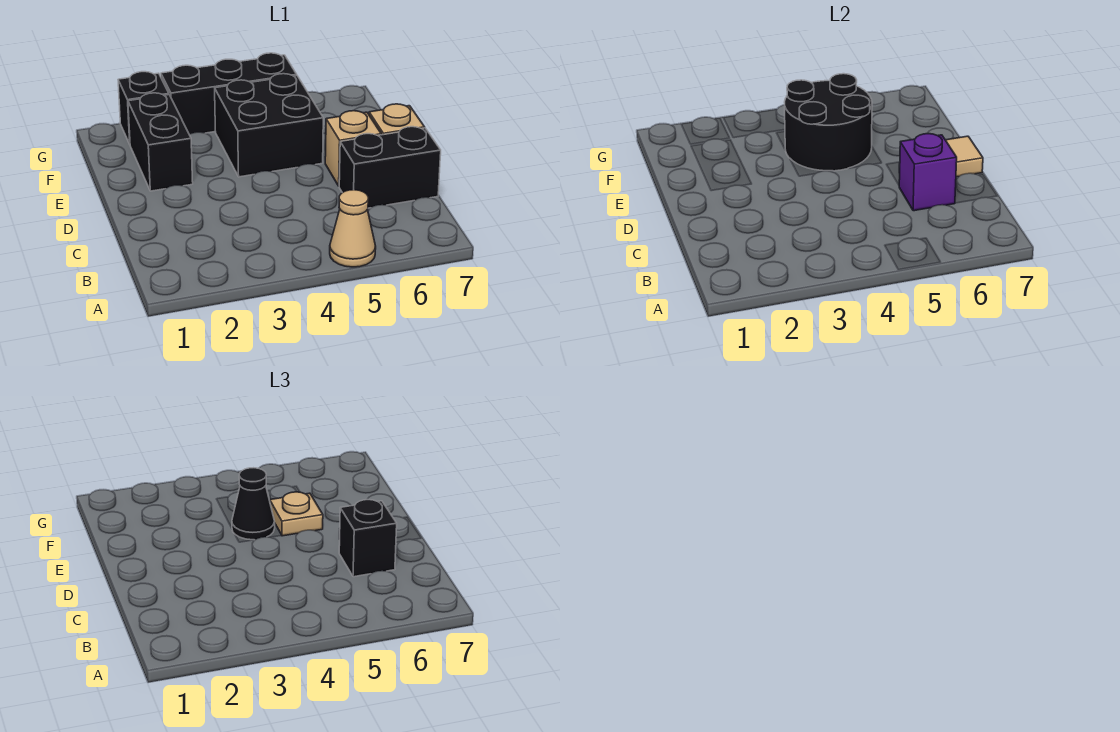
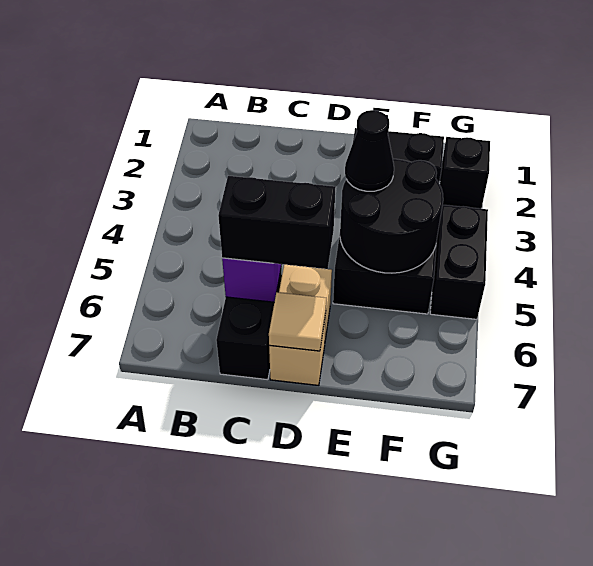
tan cone A5 level 1 -> none
black brick C6 level 3 -> black brick C6:D6 level 3
tan plate E5 level 3 -> none
black brick G3:G5 level 1 -> black brick G4:G5 level 1

